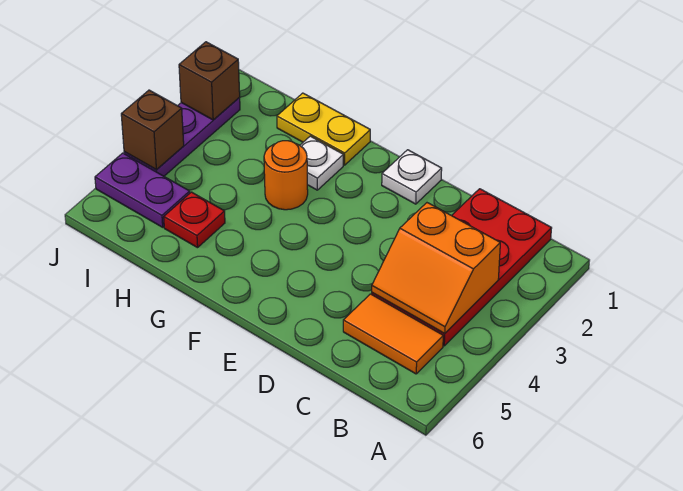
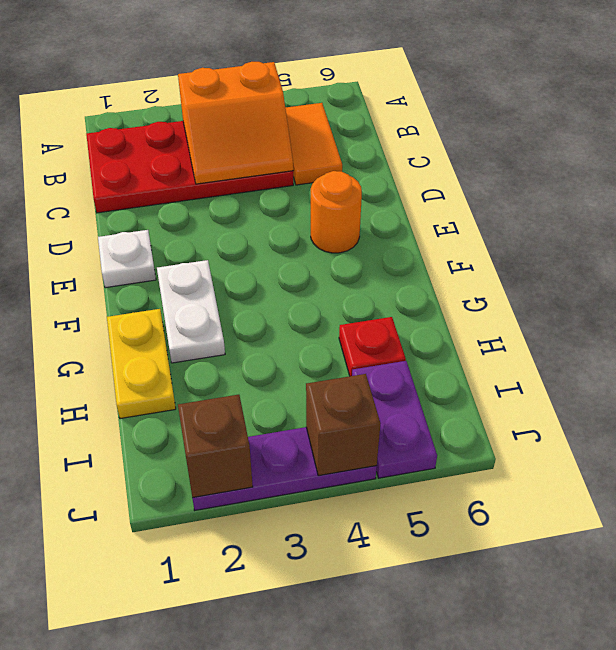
orange slope B3:C4 level 2 top 3 -> orange slope B3:C4 level 2 top B
white plate G2 level 1 -> white plate F2:G2 level 1
orange round brick G3 level 1 -> orange round brick E5 level 1

